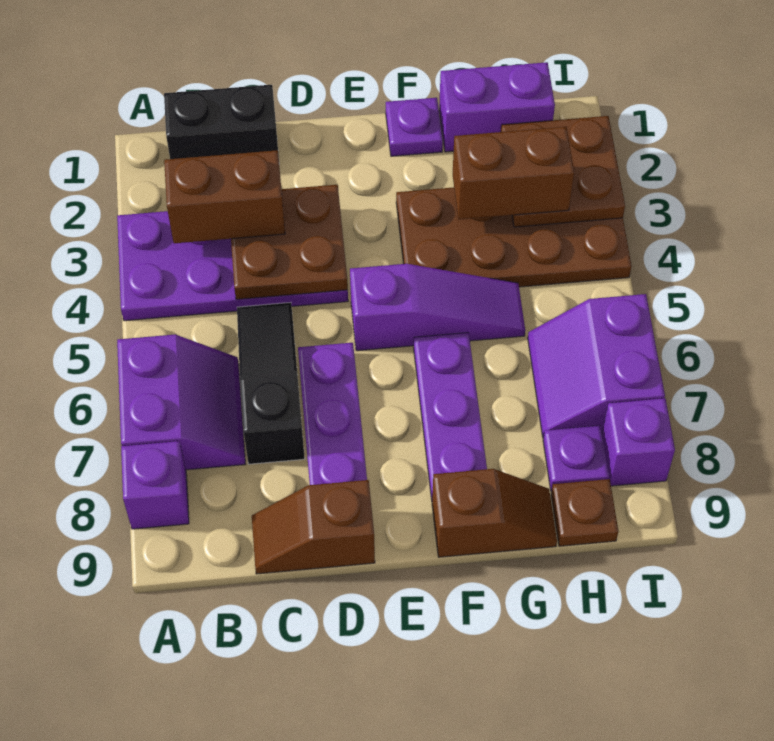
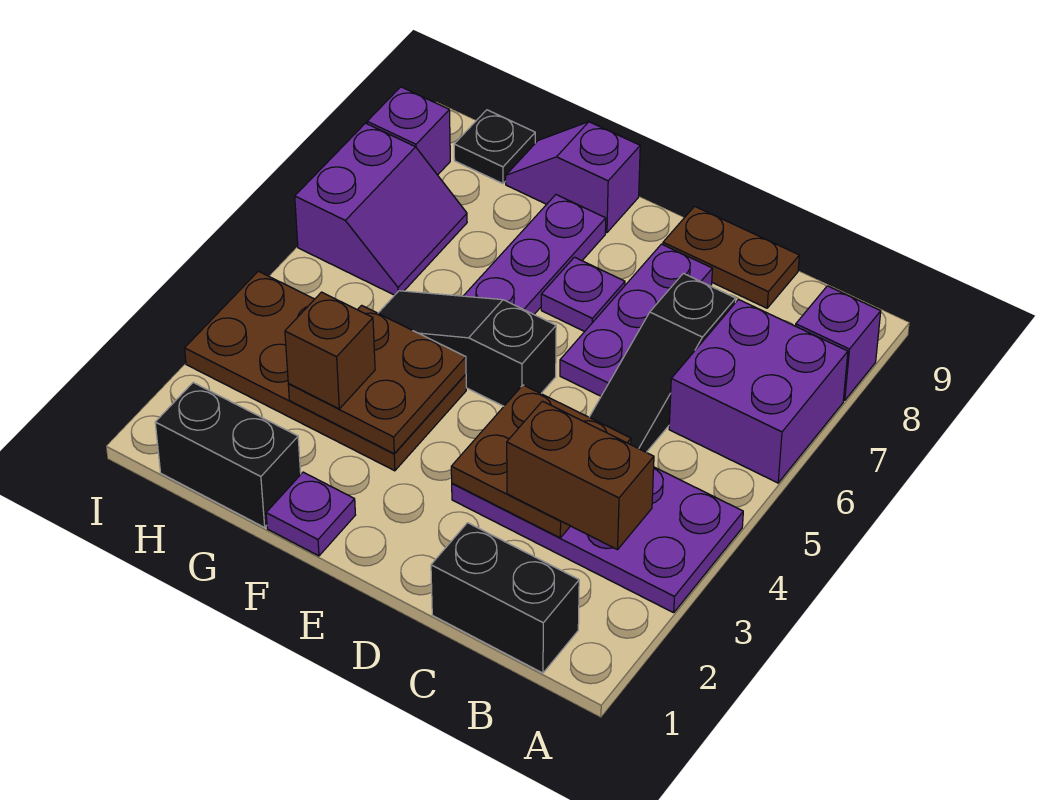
purple slope A6:B7 level 1 top A -> purple brick A6:B7 level 1
brown slope C9:D9 level 1 top D -> brown plate C9:D9 level 1
purple slope E5:G5 level 1 top E -> black slope E5:G5 level 1 top E
brown slope F9:G9 level 1 top F -> purple slope F9:G9 level 1 top F
purple brick G1:H1 level 1 -> black brick G1:H1 level 1
brown brick G3:H3 level 3 -> brown brick G3 level 3
brown plate H2:I3 level 2 -> brown plate F3:G4 level 2
purple plate H8 level 1 -> purple plate E7 level 1
brown plate H9 level 1 -> black plate H9 level 1

